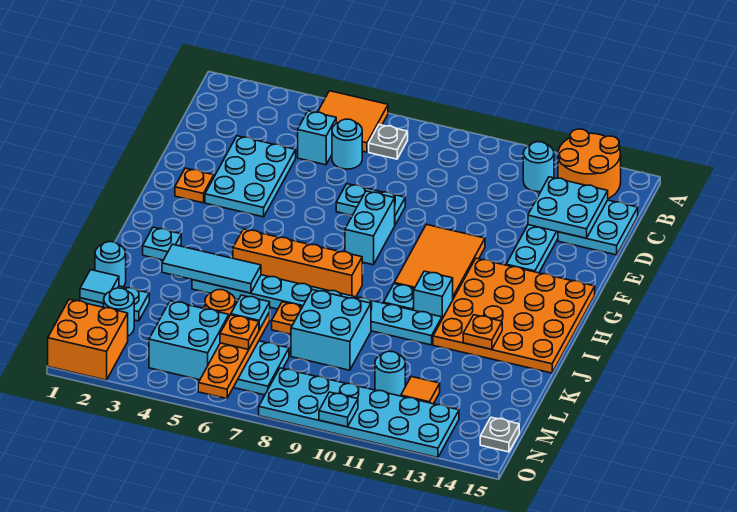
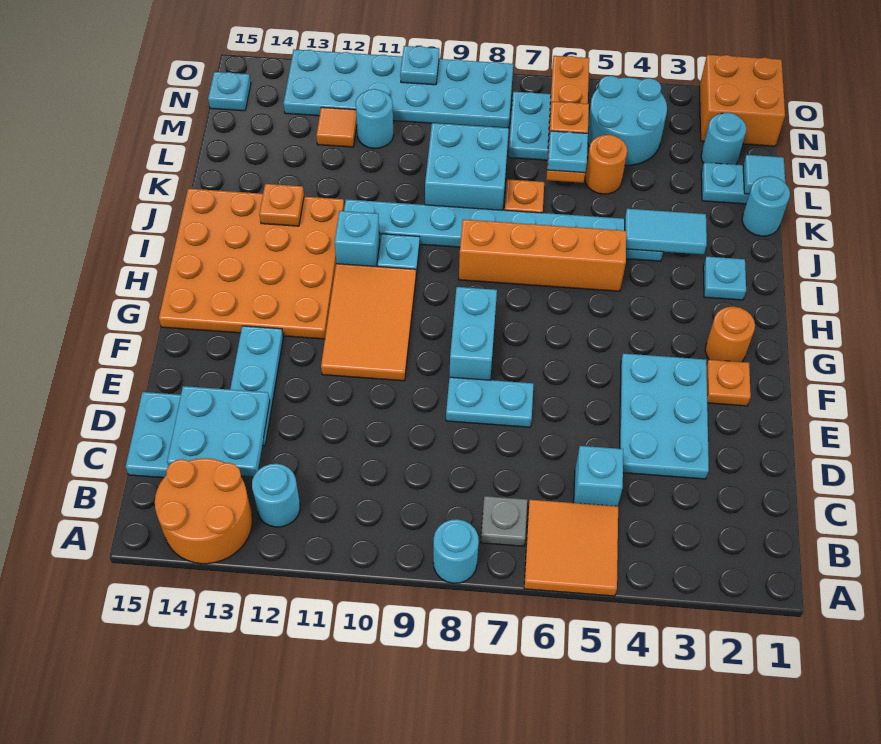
cyan round brick C6 level 1 -> cyan round brick A8 level 1
none -> orange round brick G2 level 1
cyan tile J3:J5 level 2 -> cyan tile J3:J4 level 2
cyan brick M4:N5 level 1 -> cyan round brick M4:N5 level 1
grey plate N15 level 1 -> cyan plate N15 level 1

